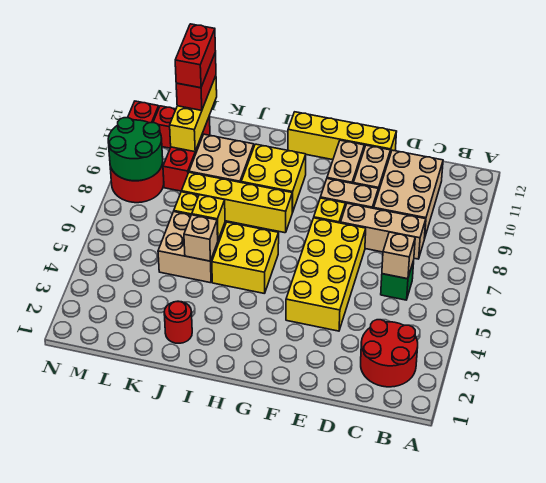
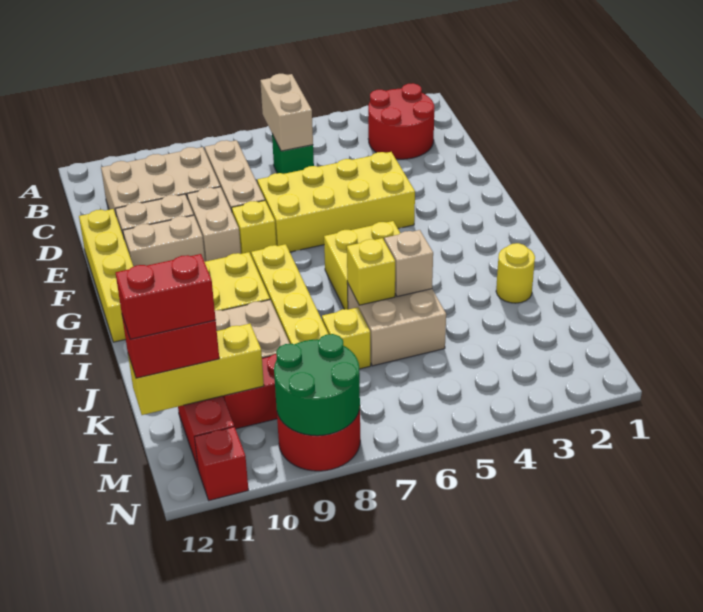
tan brick C6 level 2 -> tan brick B6:C6 level 2
red round brick J2 level 1 -> yellow round brick J2 level 1

